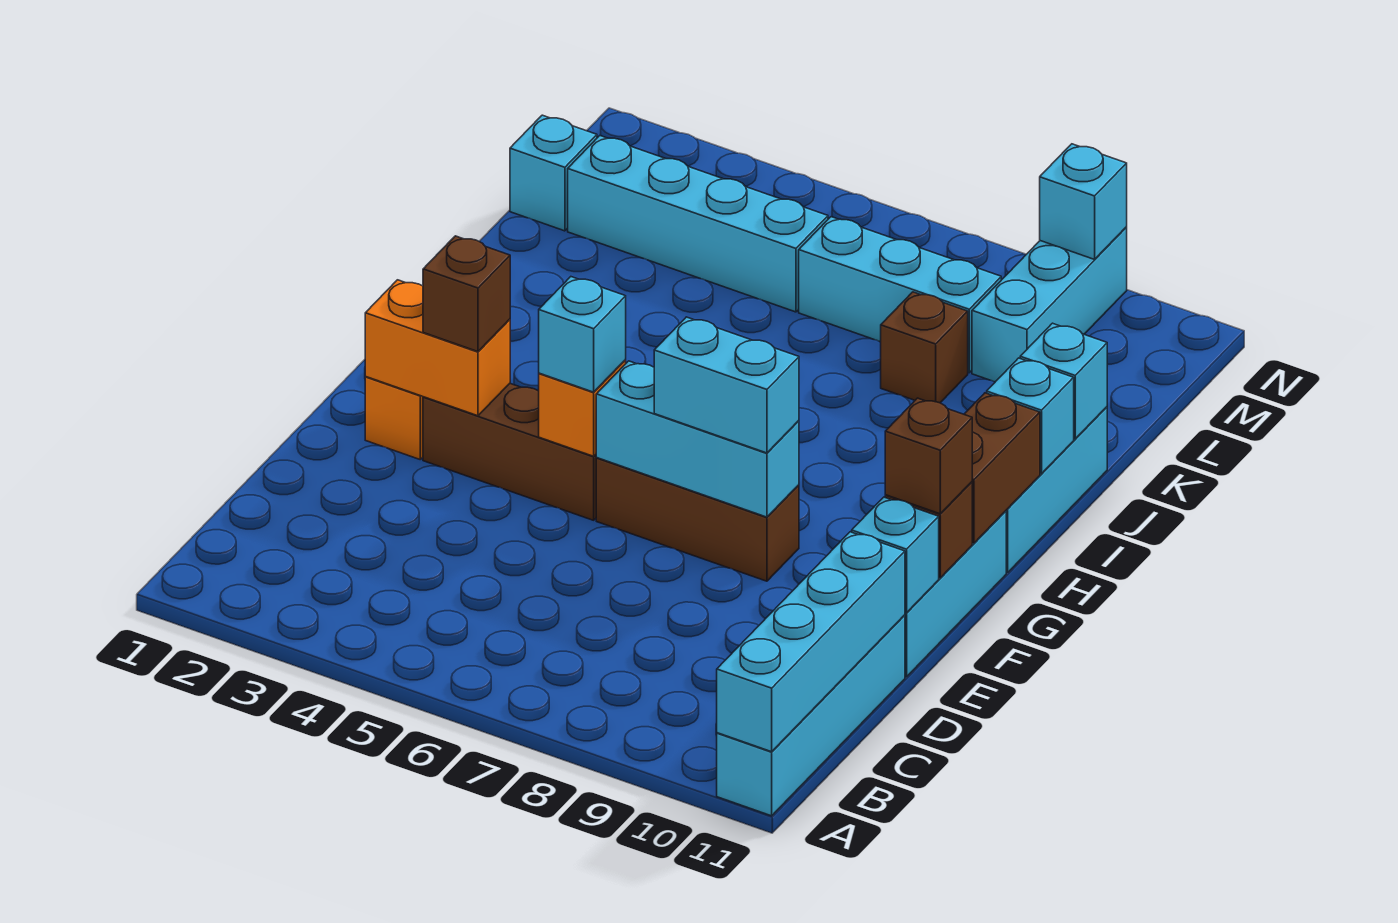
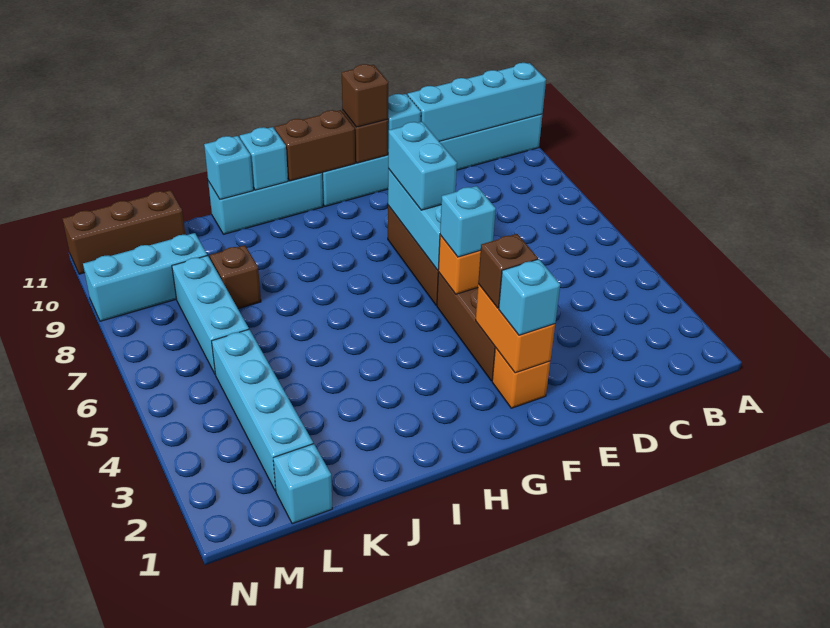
none -> brown brick L11:N11 level 1
cyan brick N9 level 2 -> cyan brick F2 level 3

